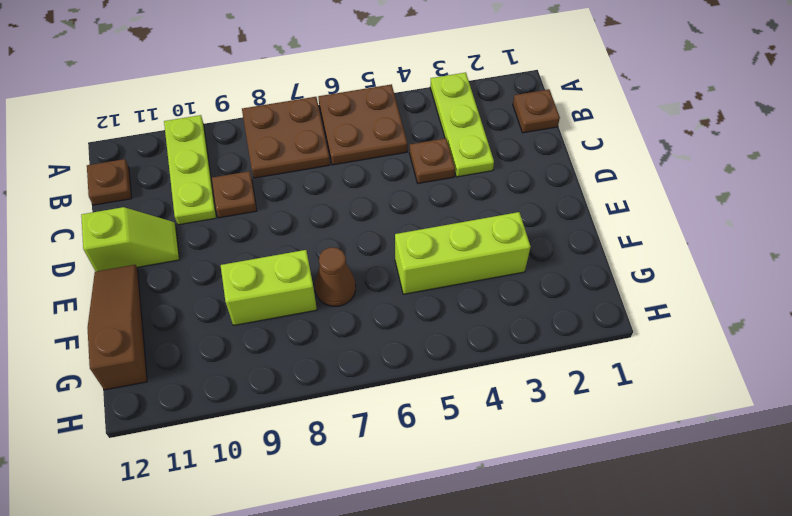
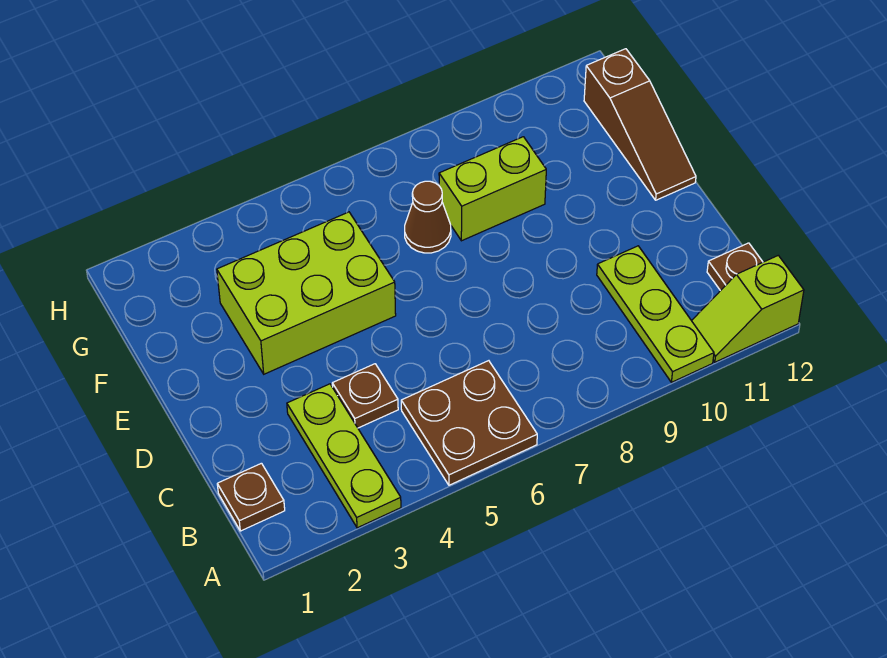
brown plate A7:B8 level 1 -> none
brown plate C9 level 1 -> none
lime slope D11:D12 level 1 top 12 -> lime slope A11:A12 level 1 top 12
lime brick F3:F5 level 1 -> lime brick E3:F5 level 1

